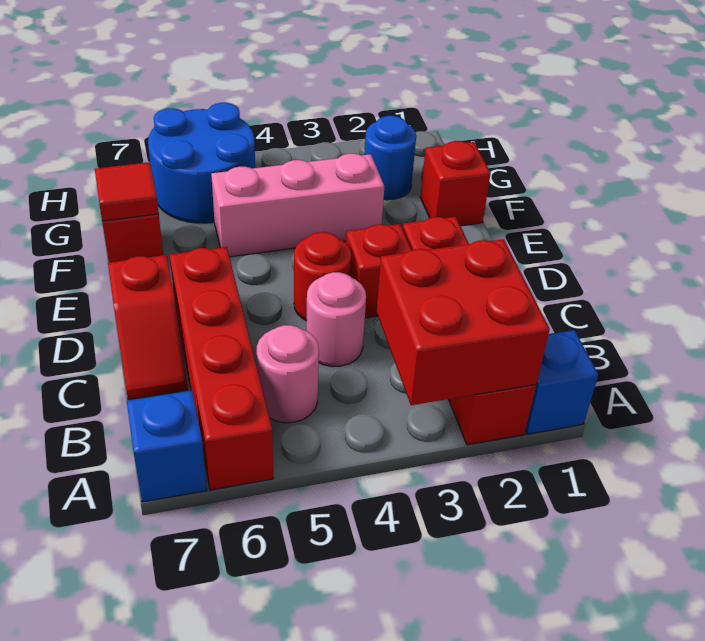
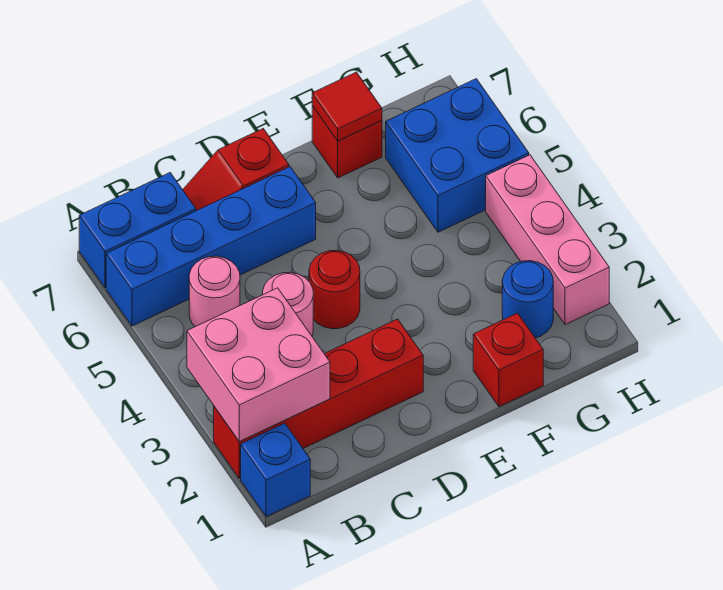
red brick A2:B3 level 2 -> pink brick A2:B3 level 2
red brick A6:D6 level 1 -> blue brick A6:D6 level 1
blue brick A7 level 1 -> blue brick A7:B7 level 1
red brick D3 level 1 -> none
pink brick F3:F5 level 1 -> pink brick H2:H4 level 1
blue round brick G5:H6 level 1 -> blue brick G5:H6 level 1

